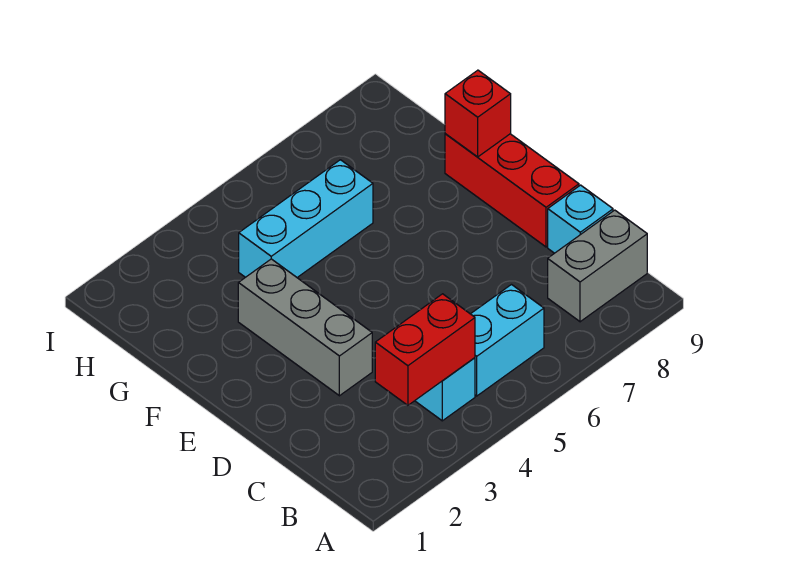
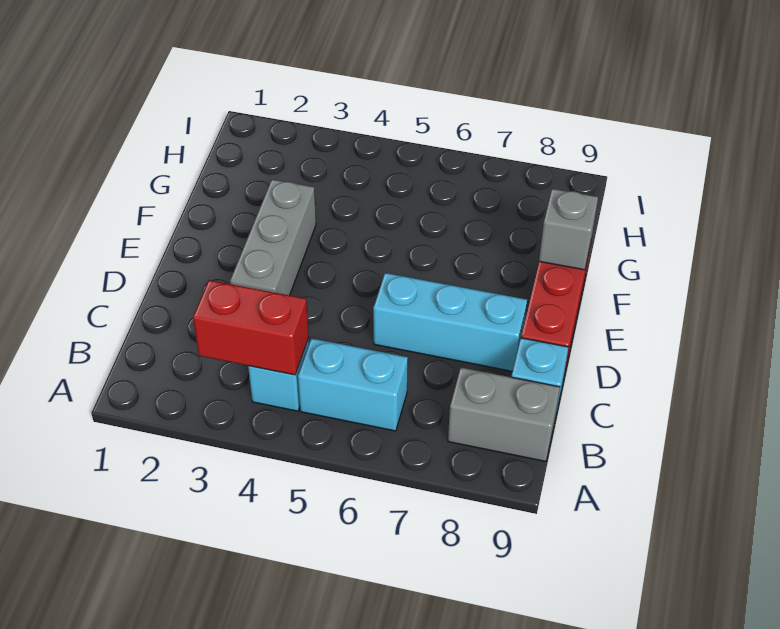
red brick F9 level 2 -> grey brick F9 level 2
cyan brick G4:G6 level 1 -> cyan brick D6:D8 level 1

